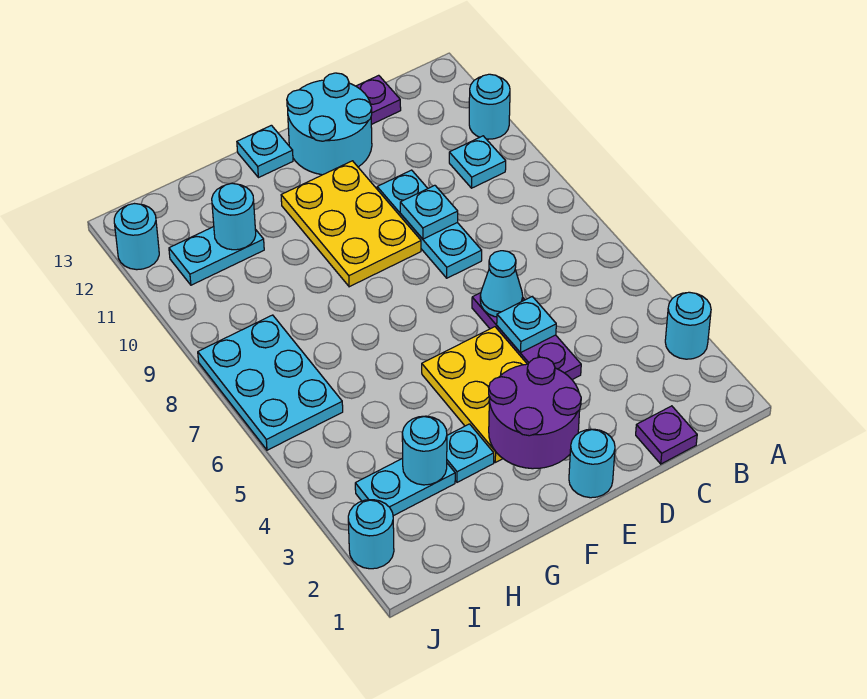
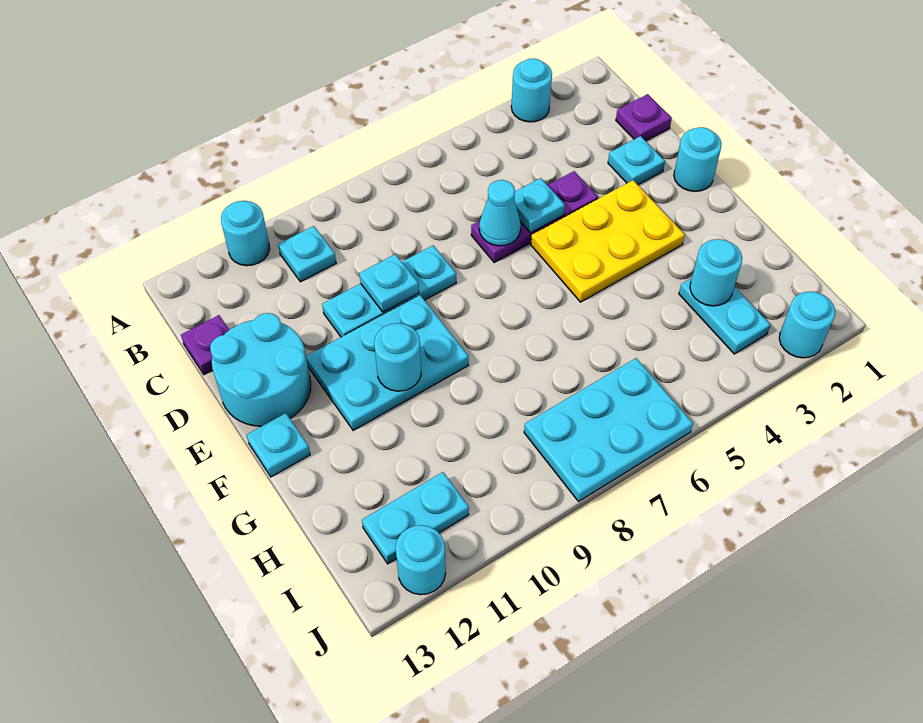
purple round brick E2:F3 level 2 -> none
yellow plate E9:F11 level 1 -> cyan plate E9:F11 level 1
cyan plate G3 level 1 -> cyan plate D2 level 1
cyan plate H11:I11 level 1 -> cyan plate I11:I12 level 1
cyan round brick H11 level 2 -> cyan round brick F10 level 2

